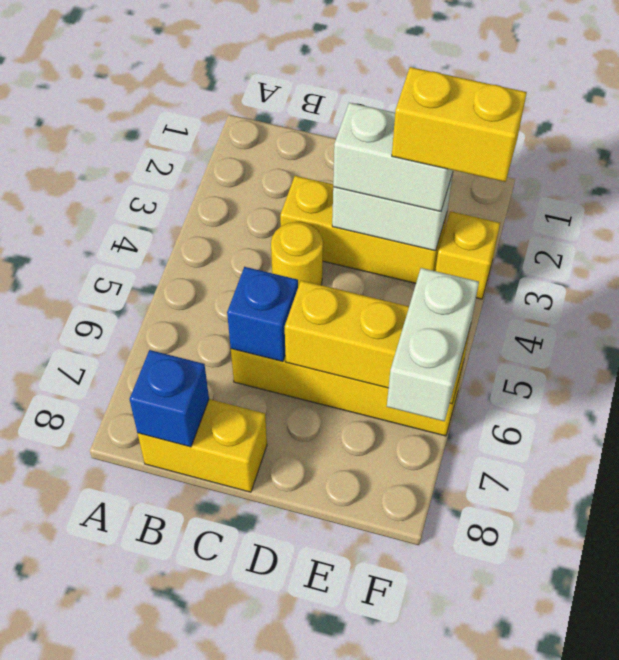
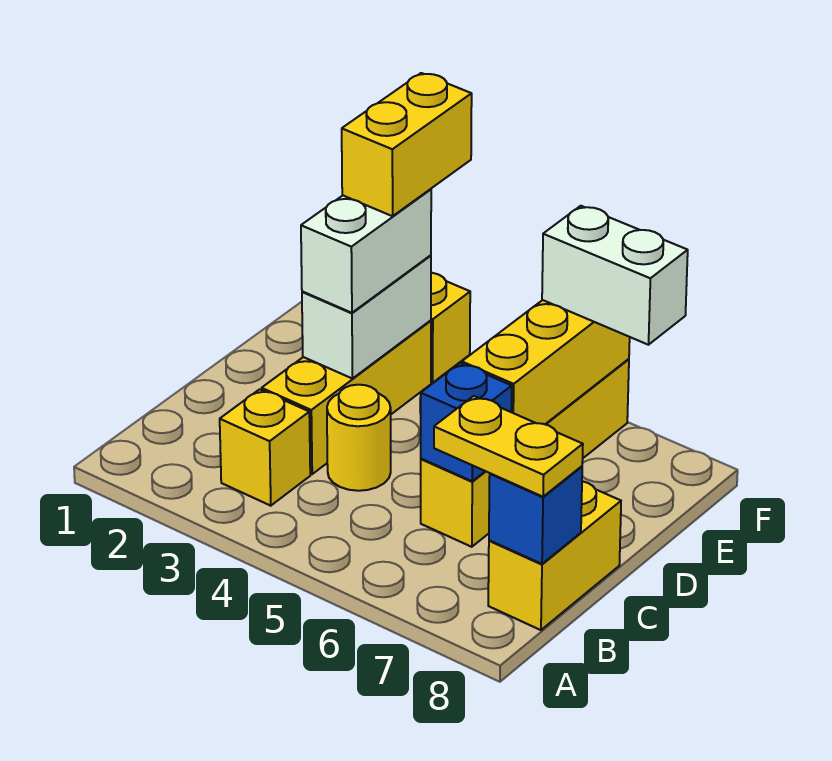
none -> yellow brick B3 level 1
none -> yellow plate B7:B8 level 3

